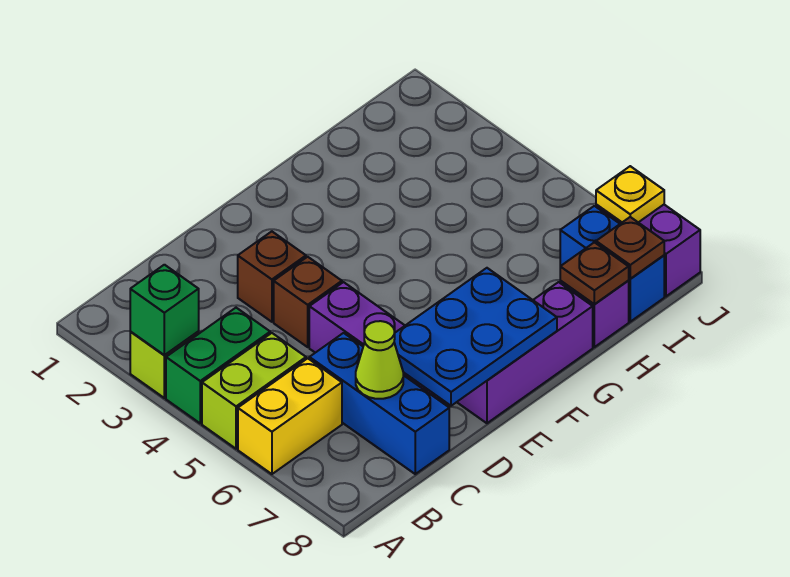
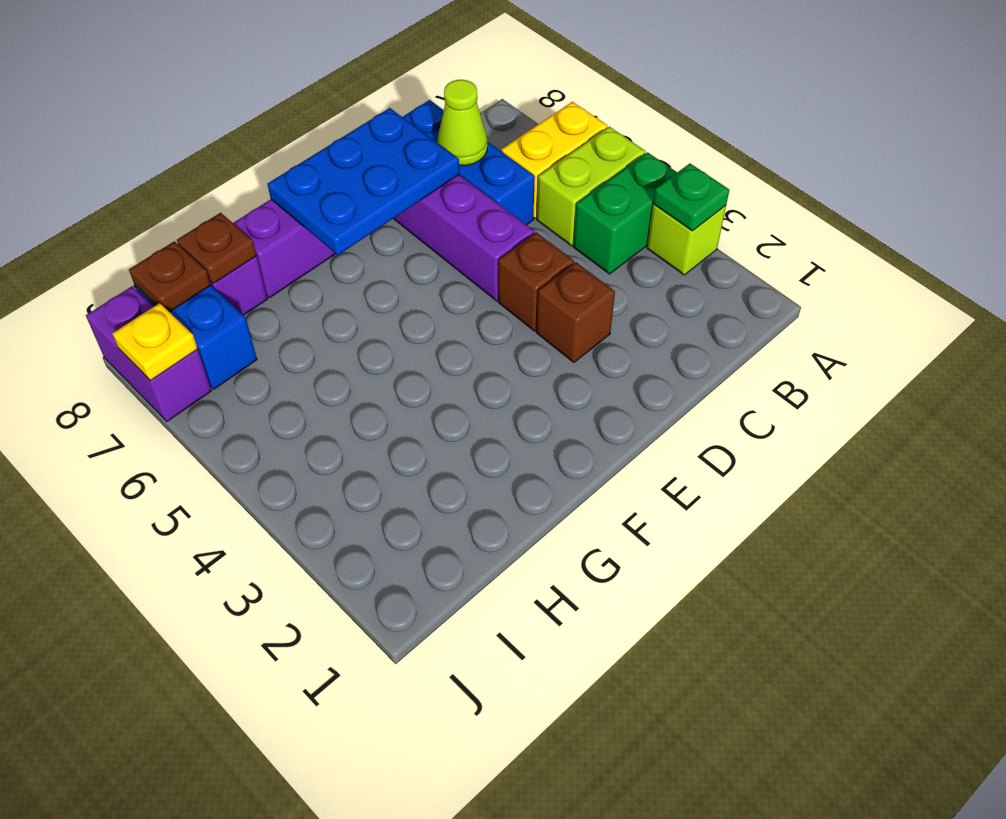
green brick A3 level 2 -> green plate A3 level 2

